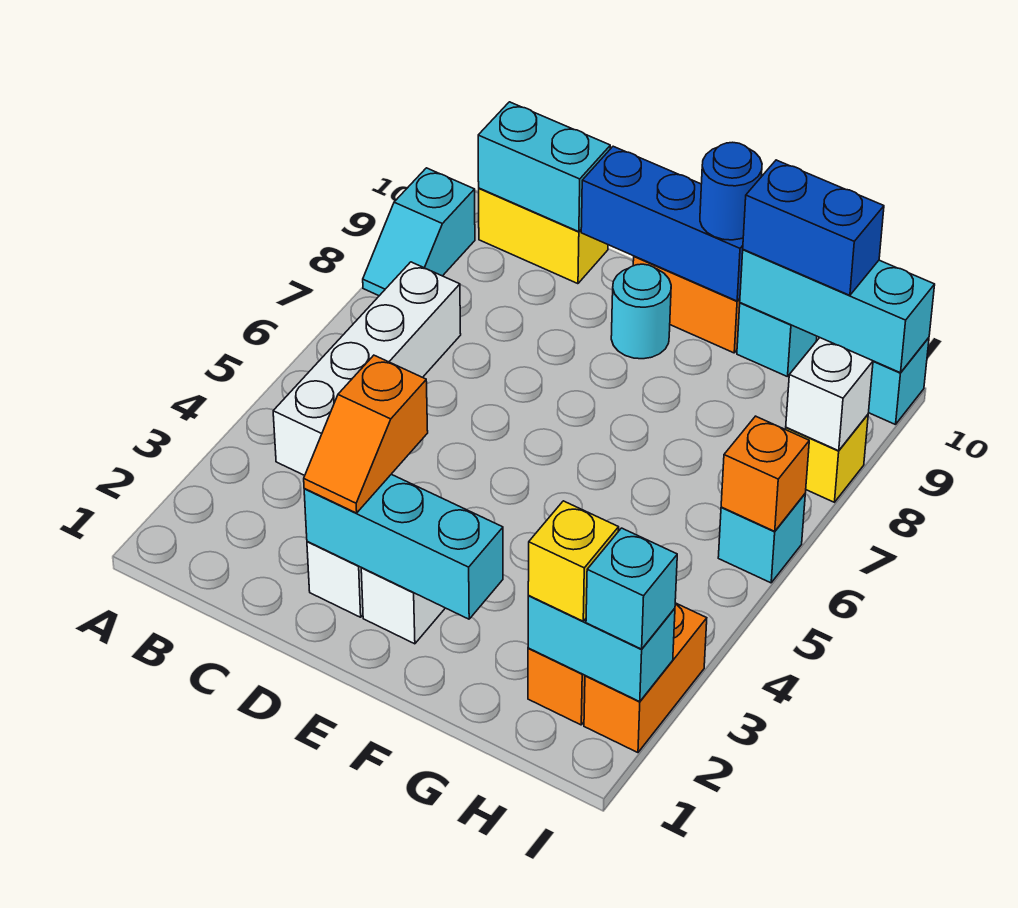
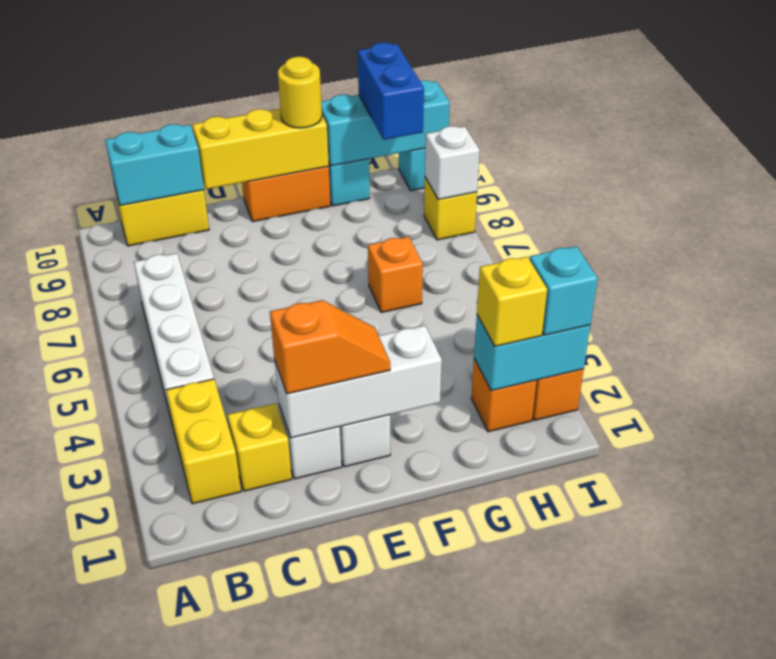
cyan slope A8:A9 level 1 top 9 -> none
none -> yellow brick B2:B3 level 1
none -> yellow brick C2 level 1
cyan brick D2:F2 level 2 -> white brick D2:F2 level 2
orange slope D2:D3 level 3 top 3 -> orange slope D2:E2 level 3 top D
blue brick D10:F10 level 2 -> yellow brick D10:F10 level 2
cyan round brick E9 level 1 -> none
blue round brick F10 level 3 -> yellow round brick F10 level 3
blue brick G10:H10 level 3 -> blue brick H9:H10 level 3
cyan brick I6 level 1 -> none
orange brick I6 level 2 -> orange brick G6 level 1

